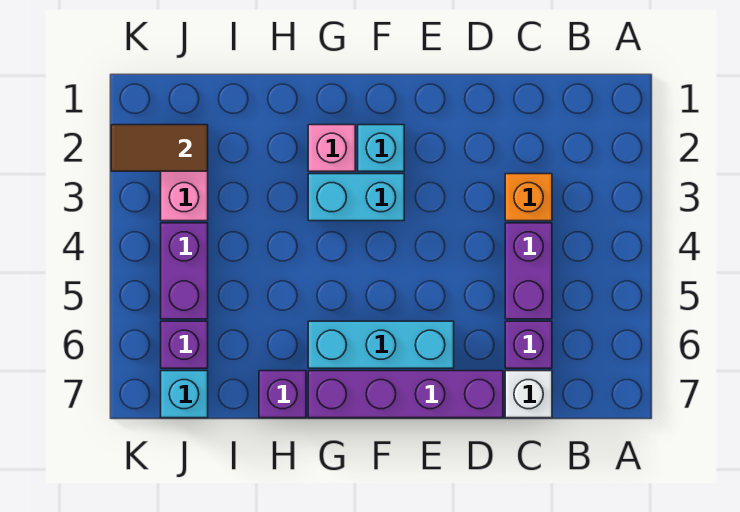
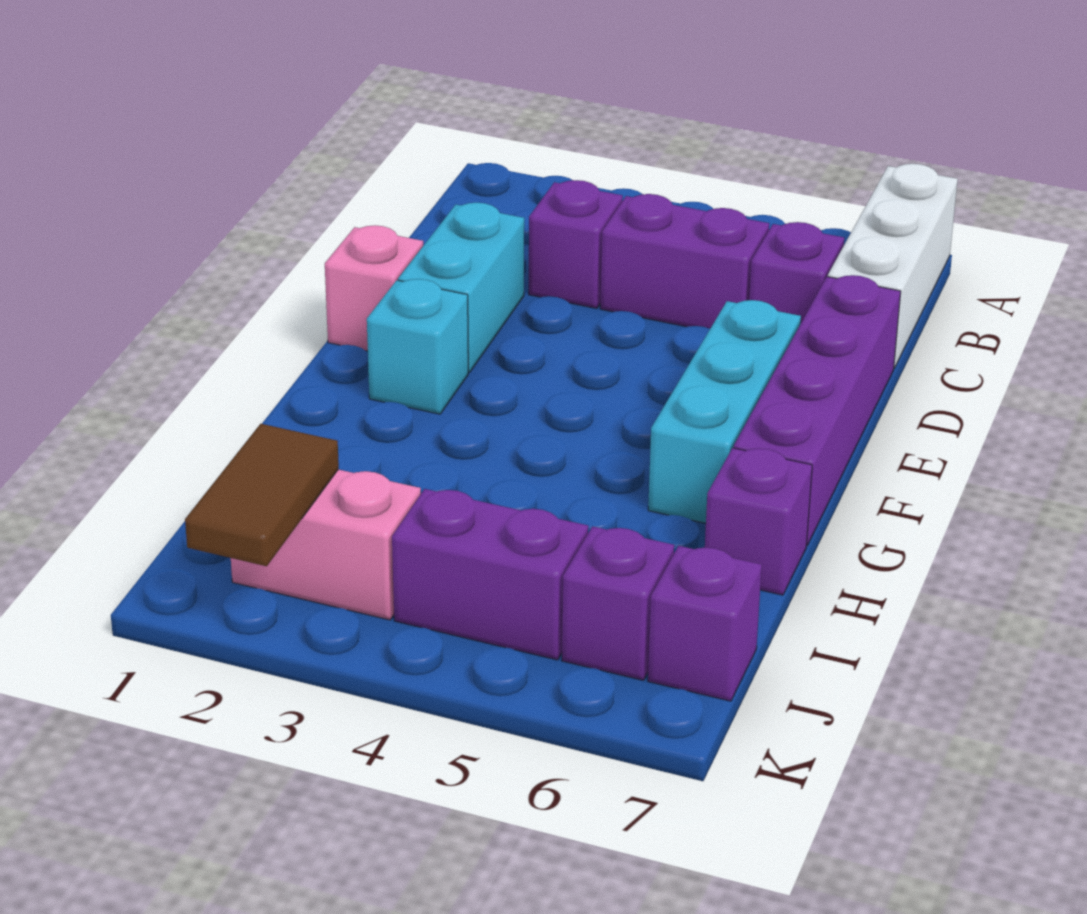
orange brick C3 level 1 -> purple brick C3 level 1
white brick C7 level 1 -> white brick A7:C7 level 1
cyan brick F3:G3 level 1 -> cyan brick D2:E2 level 1
pink brick G2 level 1 -> pink brick E1 level 1
cyan brick J7 level 1 -> purple brick J7 level 1

